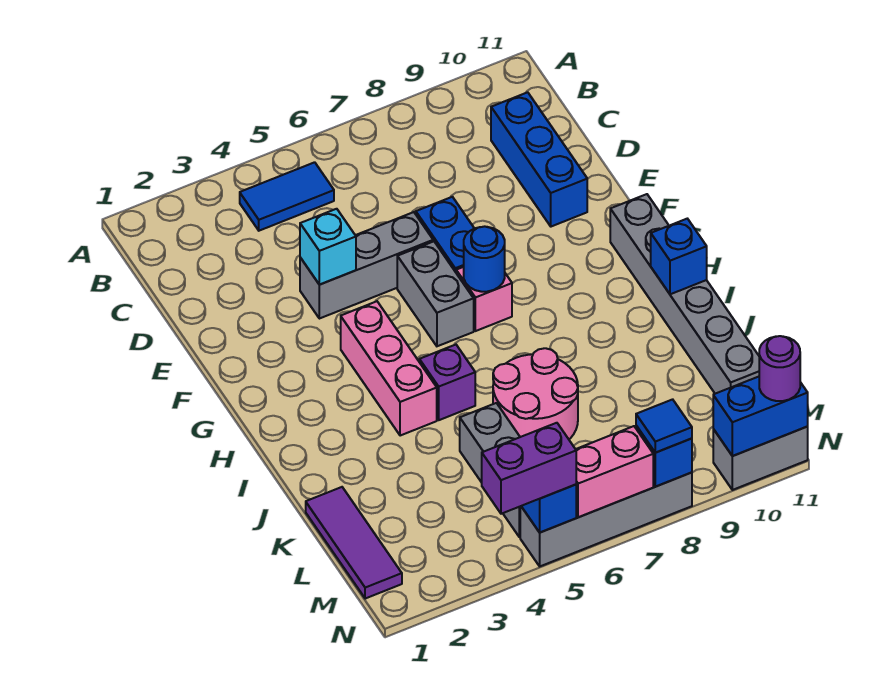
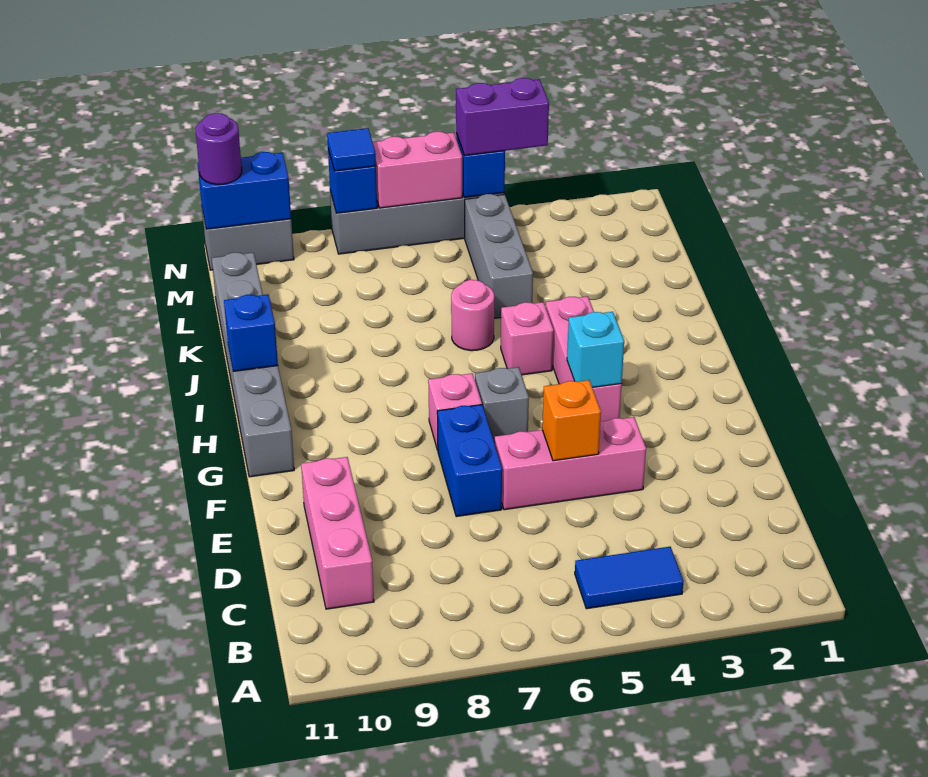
blue brick C10:E10 level 1 -> pink brick C10:E10 level 1
grey brick E4:E6 level 1 -> pink brick E4:E6 level 1
cyan brick E4 level 2 -> cyan brick G4 level 2
none -> orange brick E5 level 2
grey brick F6:G6 level 1 -> grey brick G6 level 1
blue round brick G7 level 2 -> none
purple brick I5 level 1 -> pink brick I5 level 1
pink round brick J6:K7 level 1 -> pink round brick J6 level 1
purple tile K1:M1 level 1 -> none

